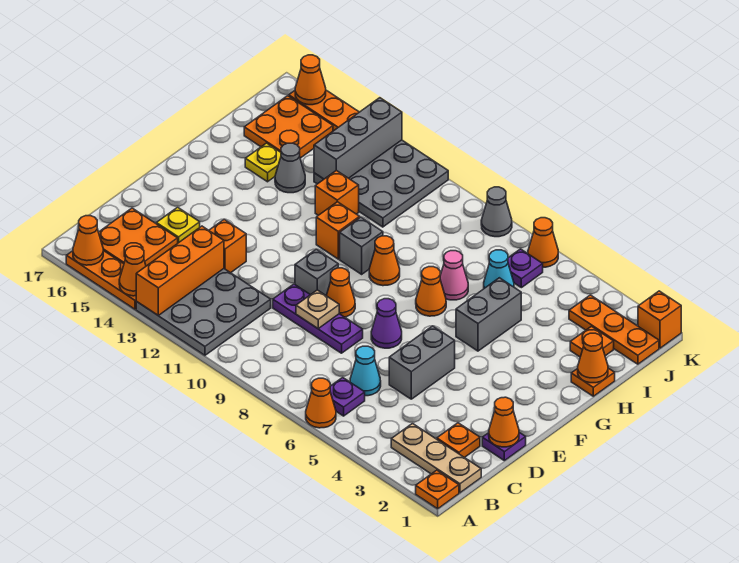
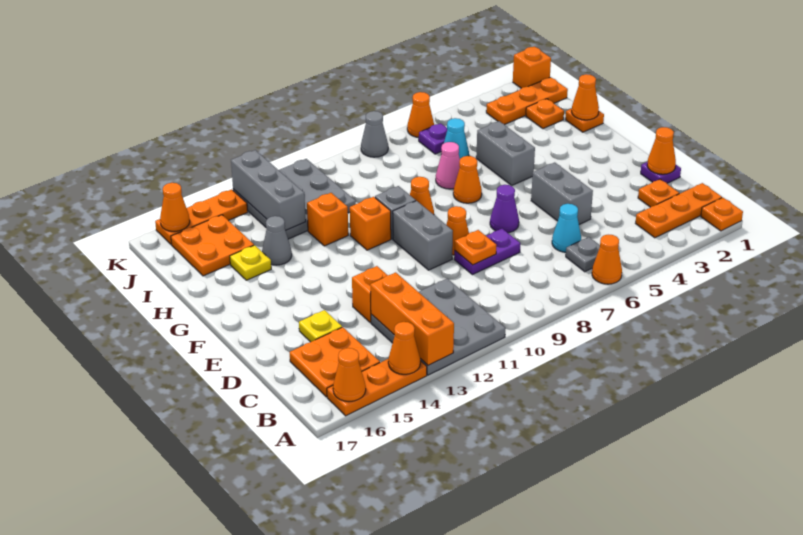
tan plate B1:B3 level 1 -> orange plate B1:B3 level 1
purple plate B6 level 1 -> grey plate B6 level 1
purple plate D8:D10 level 1 -> purple plate D8:D9 level 1
tan plate D9 level 2 -> orange plate D9 level 2
grey brick E10 level 1 -> grey brick E10:F10 level 1

